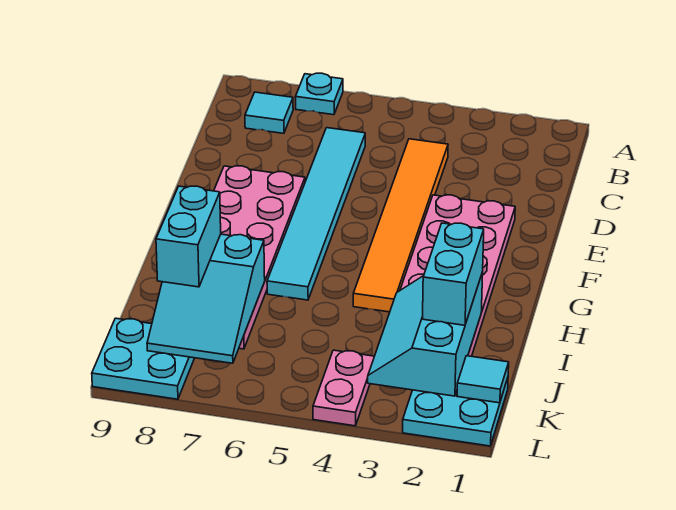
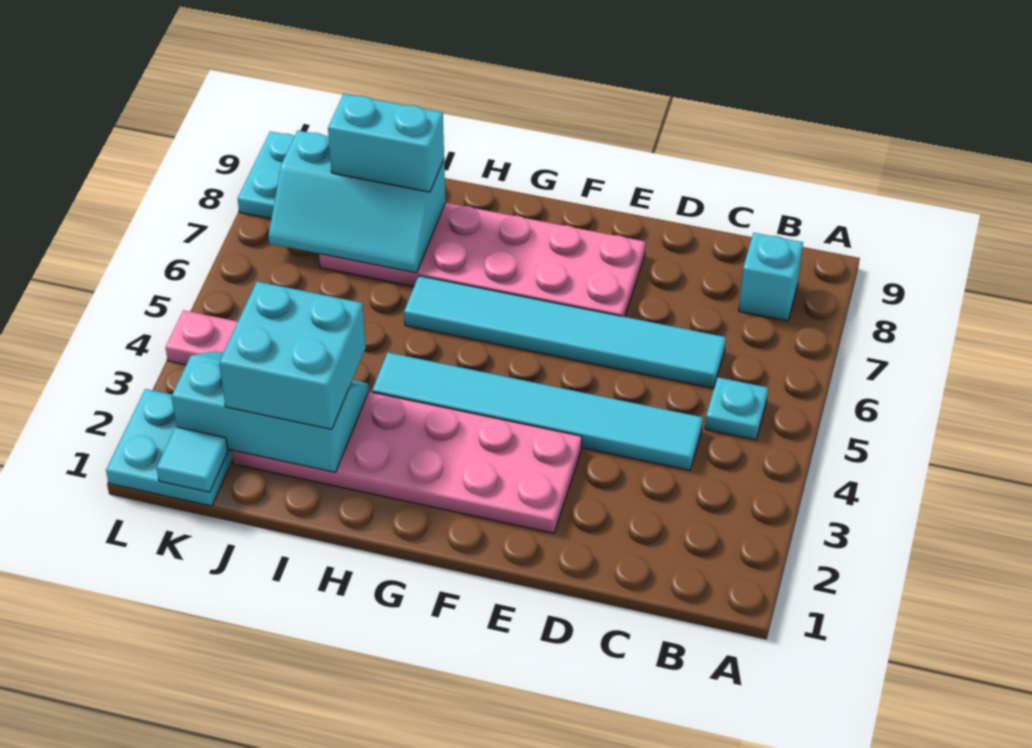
cyan plate A7 level 1 -> cyan plate B5 level 1
cyan tile B8 level 1 -> cyan brick B8 level 1
orange tile C4:H4 level 1 -> cyan tile C4:H4 level 1
cyan brick I2:J2 level 3 -> cyan brick I2:J3 level 3
cyan slope I7:K8 level 2 top I -> cyan slope I7:K8 level 2 top 8

